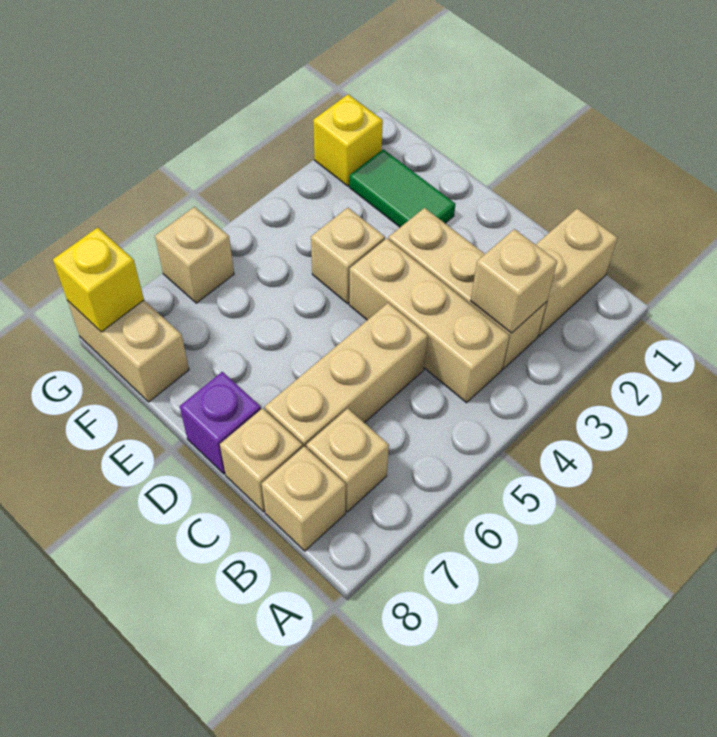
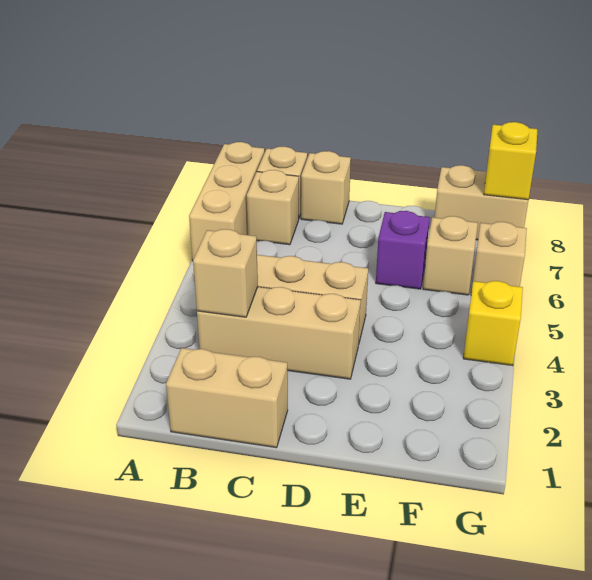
tan brick B1:B2 level 1 -> tan brick B1:C1 level 1
tan brick C5:C7 level 1 -> tan brick A6:A8 level 1
purple brick D8 level 1 -> purple brick E6 level 1
green tile E2:F2 level 1 -> none
tan brick E4 level 1 -> tan brick F6 level 1
yellow brick G2 level 1 -> yellow brick G4 level 1

